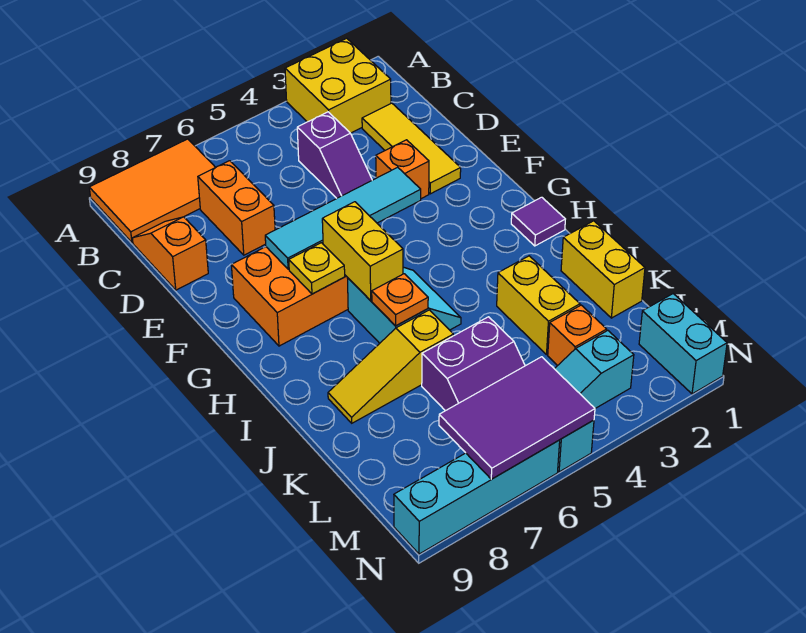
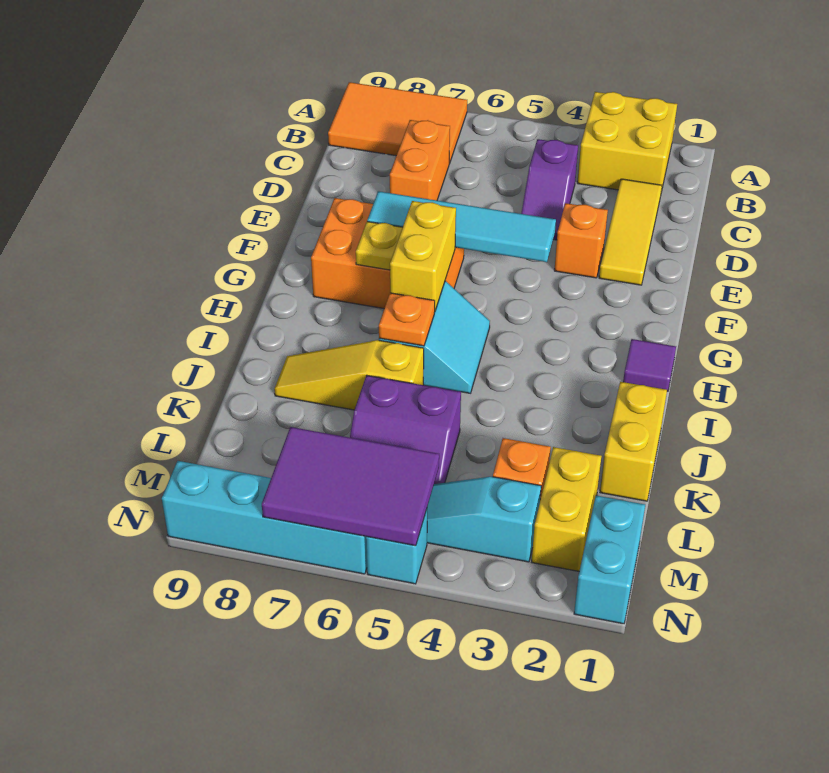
orange slope C9:D9 level 1 top D -> none
yellow brick J3:K3 level 1 -> yellow brick L2:M2 level 1

